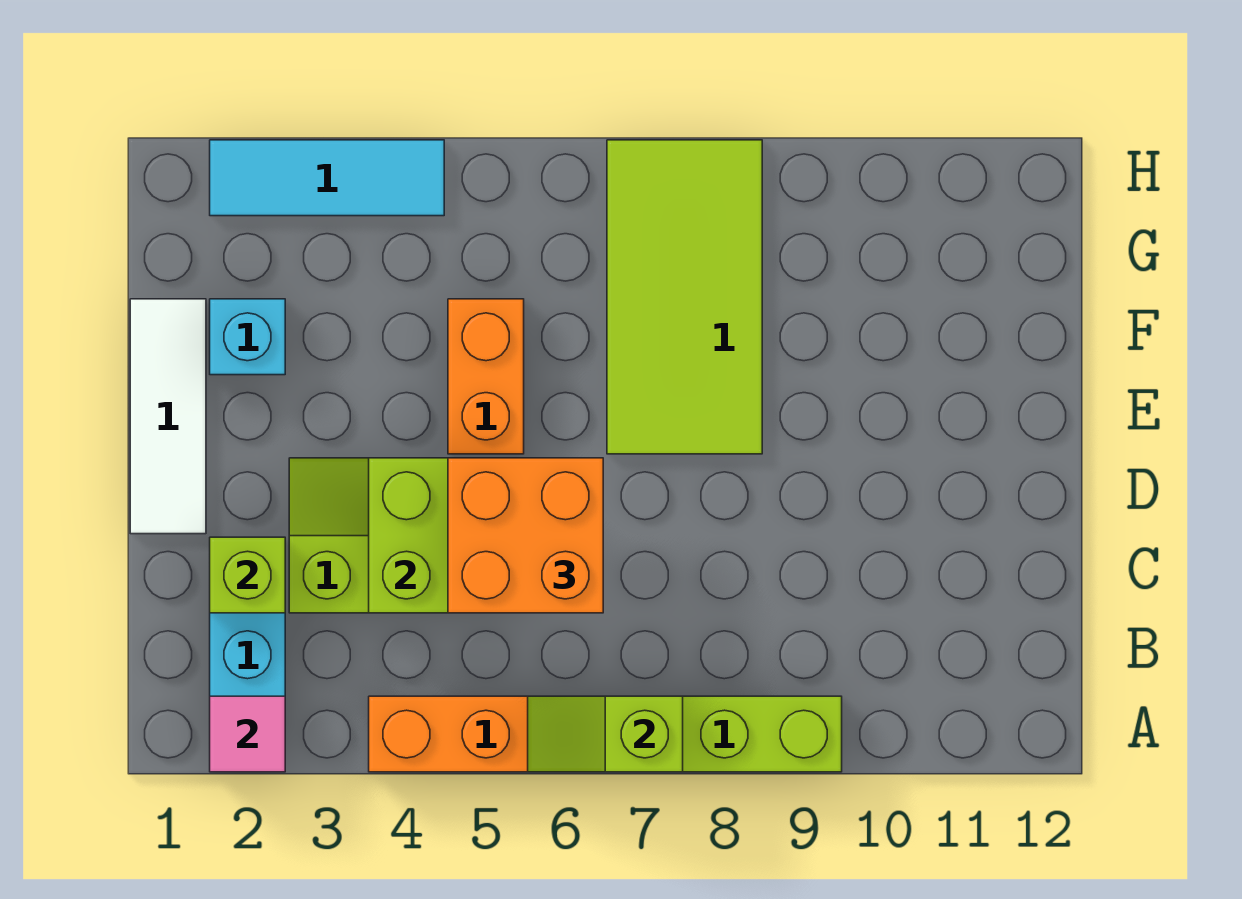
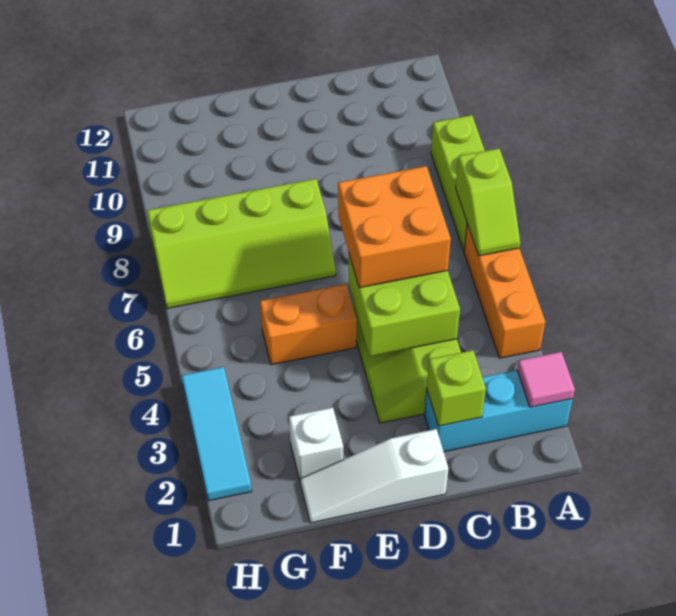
white tile D1:F1 level 1 -> white slope D1:F1 level 1 top D
lime tile E7:H8 level 1 -> lime slope E7:H8 level 1 top 8
cyan brick F2 level 1 -> white brick F2 level 1

